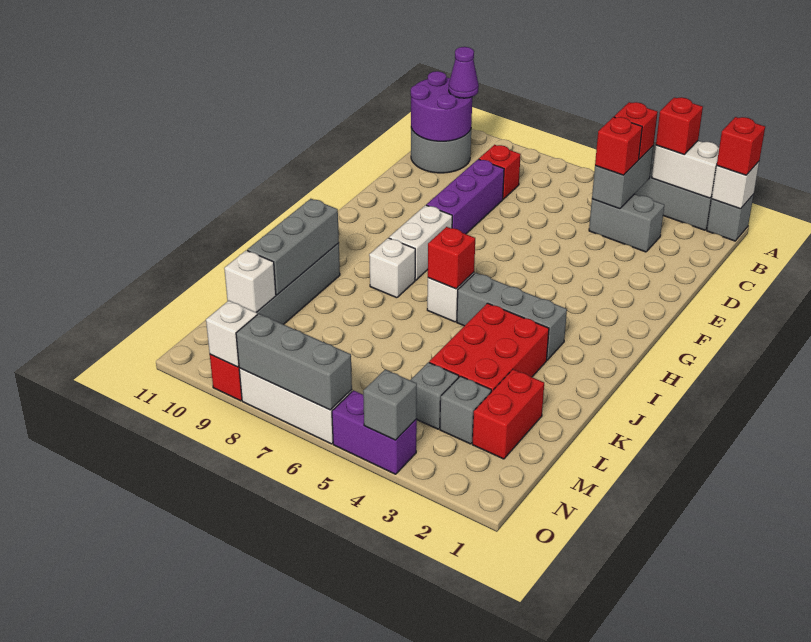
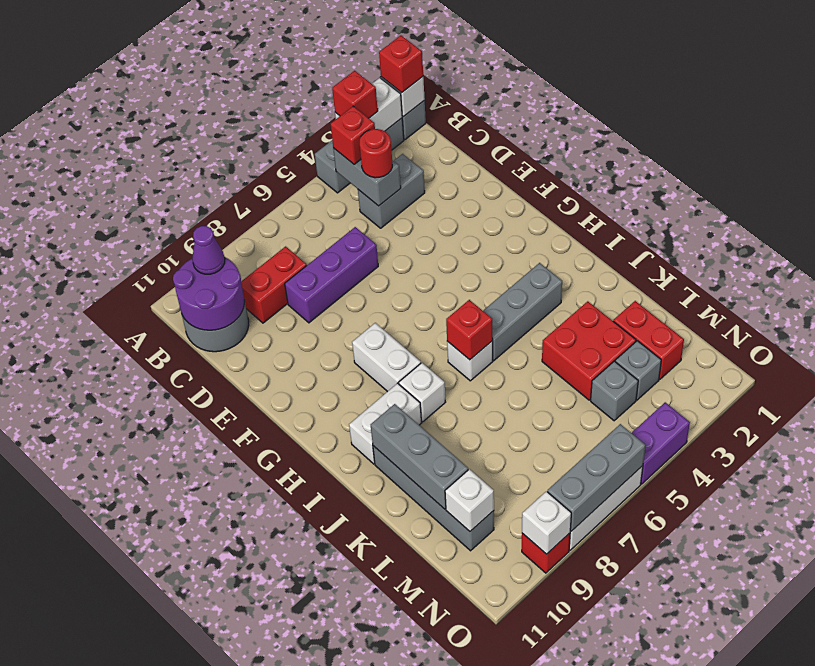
red brick C4 level 3 -> red round brick C4 level 3
red brick C8 level 1 -> red brick C8:C9 level 1
purple brick D8:F8 level 1 -> purple brick D6:D8 level 1
none -> white brick I9:I10 level 1
red brick J3:L4 level 1 -> red brick K3:L4 level 1
grey brick O4 level 2 -> none

